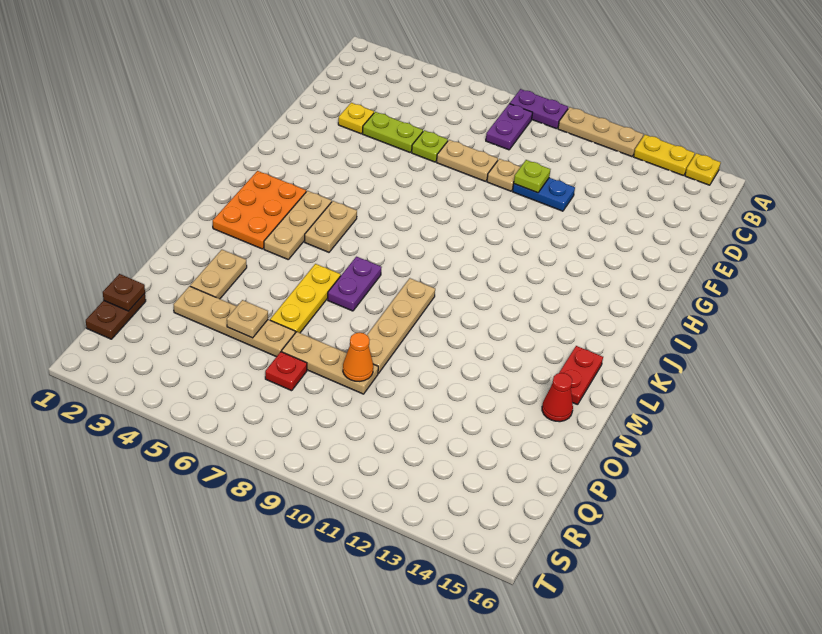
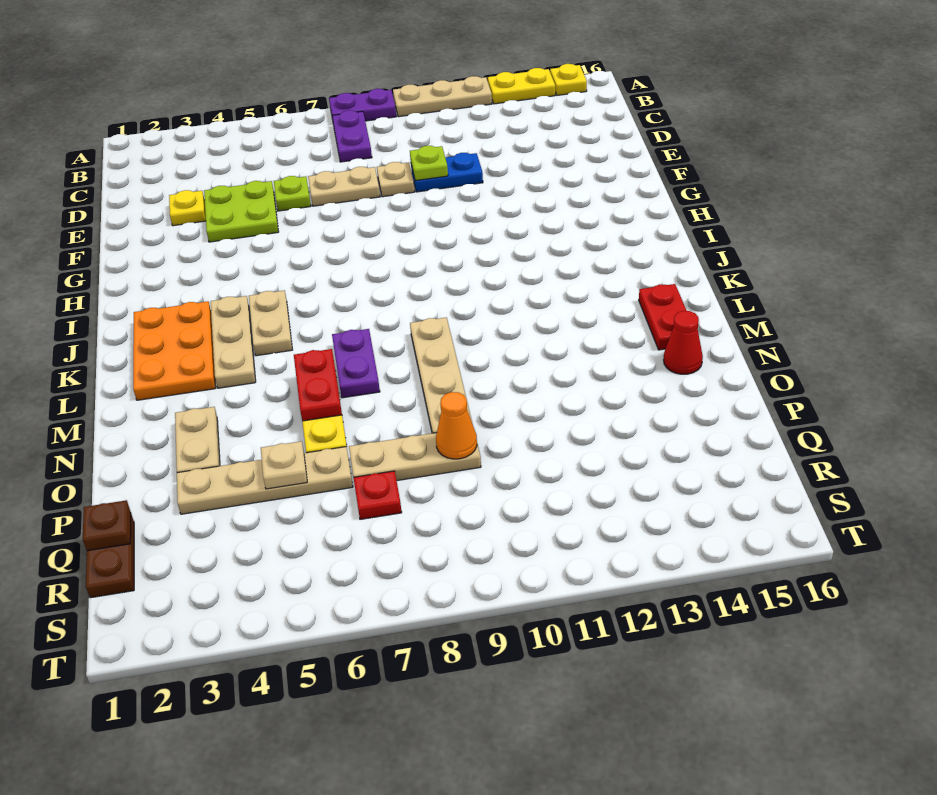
lime plate E4:E5 level 1 -> lime plate E4:F5 level 1
none -> red plate M6:N6 level 2

